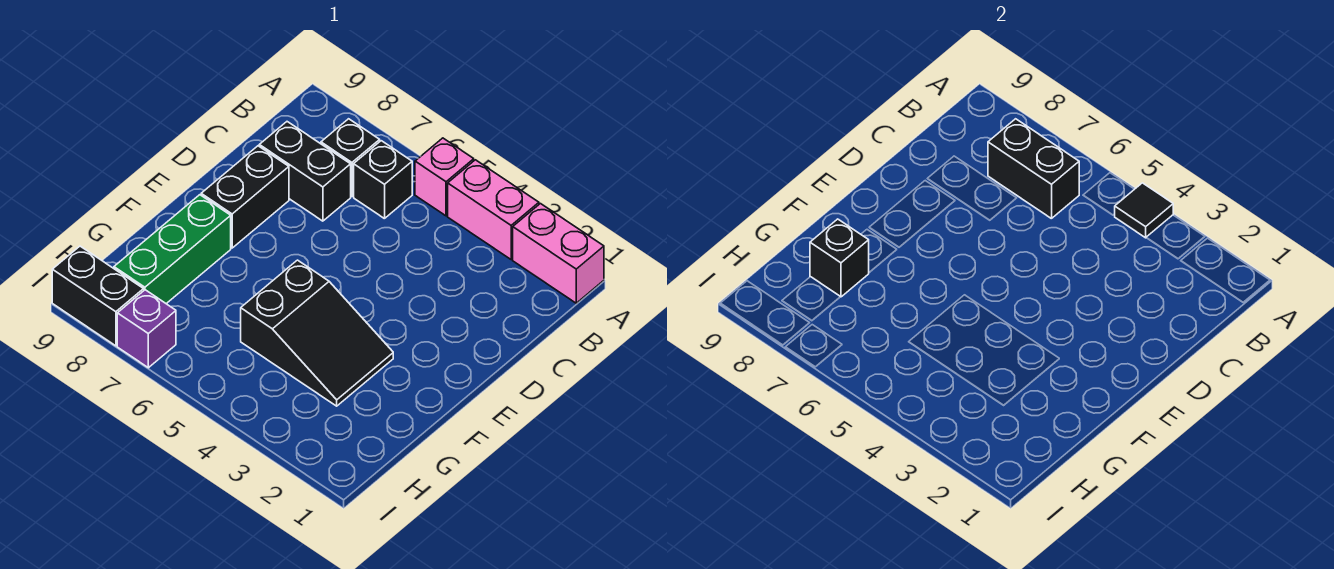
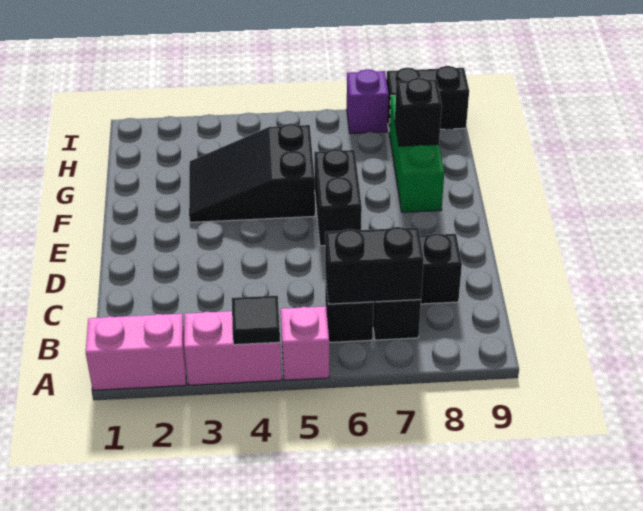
black brick D8:E8 level 1 -> black brick E6:F6 level 1

